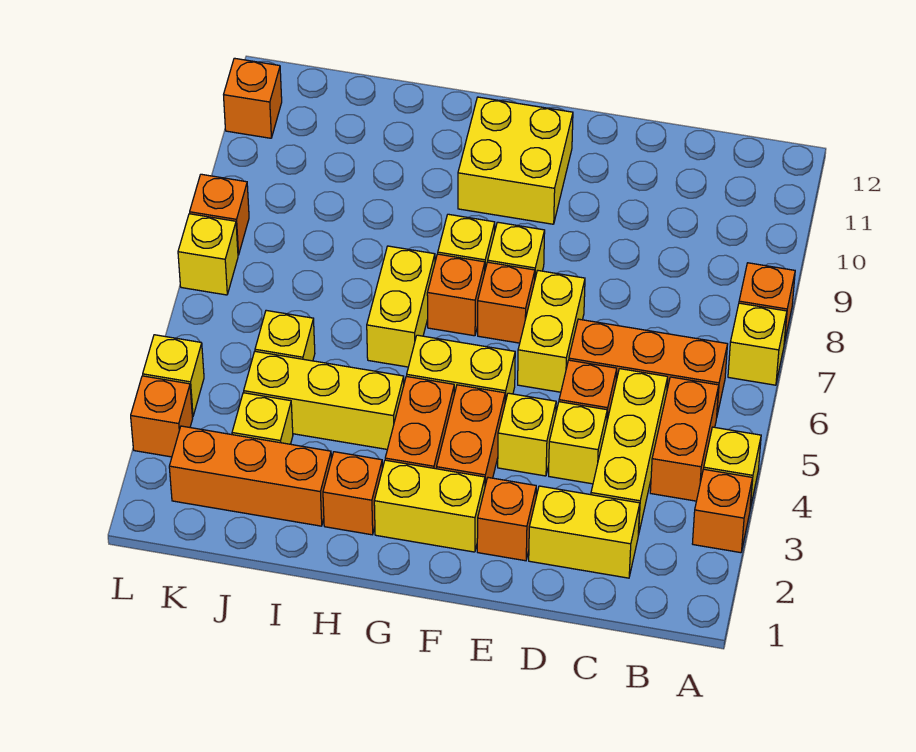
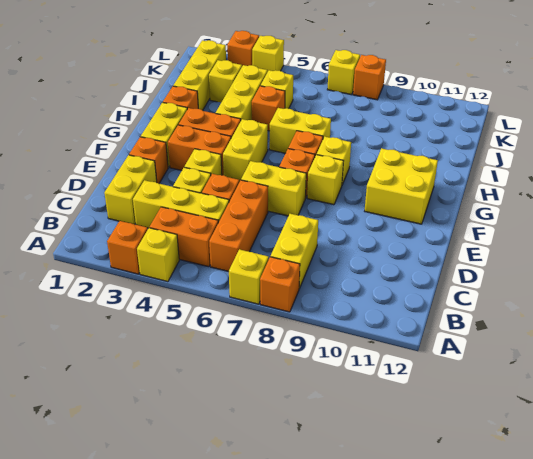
none -> yellow brick B8:C8 level 1
orange brick I2:K2 level 1 -> yellow brick I2:K2 level 1
orange brick L11 level 1 -> orange brick I5 level 1

